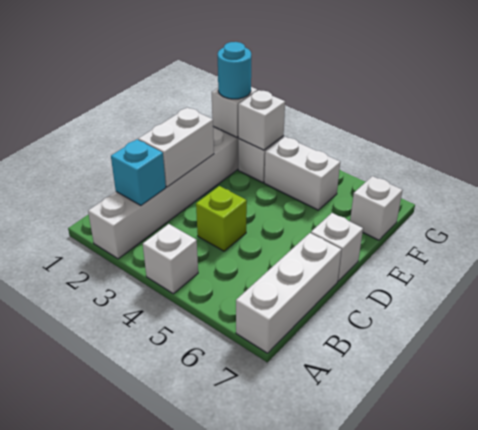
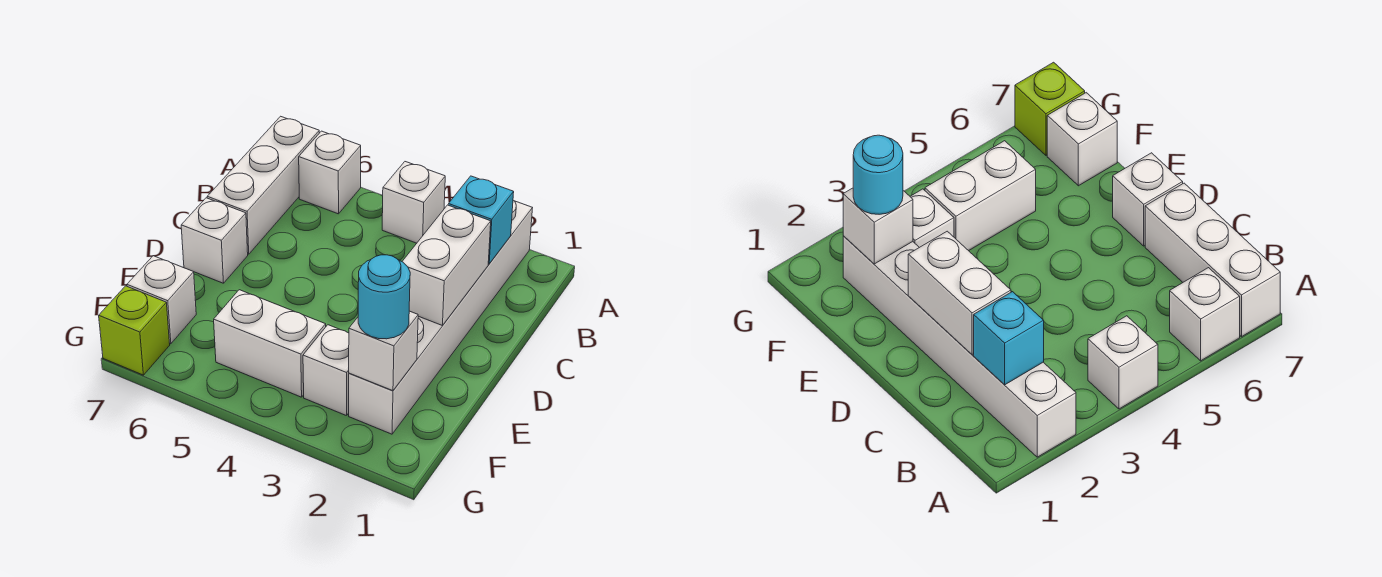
lime brick C4 level 1 -> lime brick G7 level 1
white brick F3 level 2 -> white brick A6 level 1

